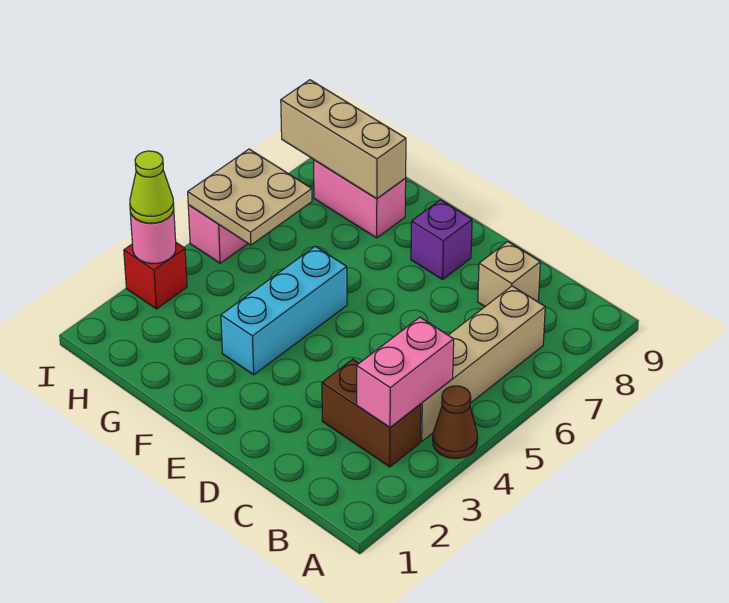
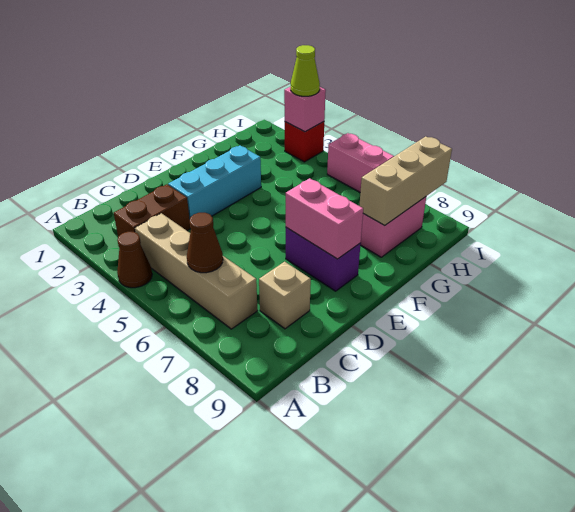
pink brick B3:B4 level 2 -> pink brick E7:E8 level 2
none -> brown cone B6 level 2
purple brick E8 level 1 -> purple brick E7:E8 level 1
cyan brick F3:F5 level 1 -> cyan brick D3:F3 level 1
tan plate H5:I6 level 2 -> none
pink round brick I3 level 2 -> pink brick I3 level 2

